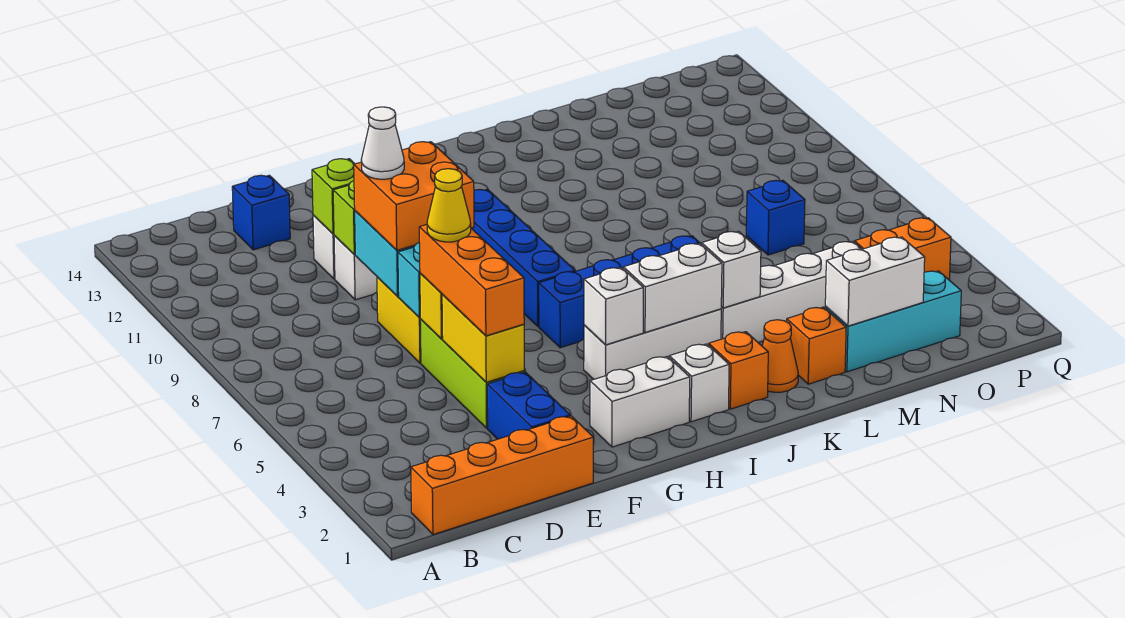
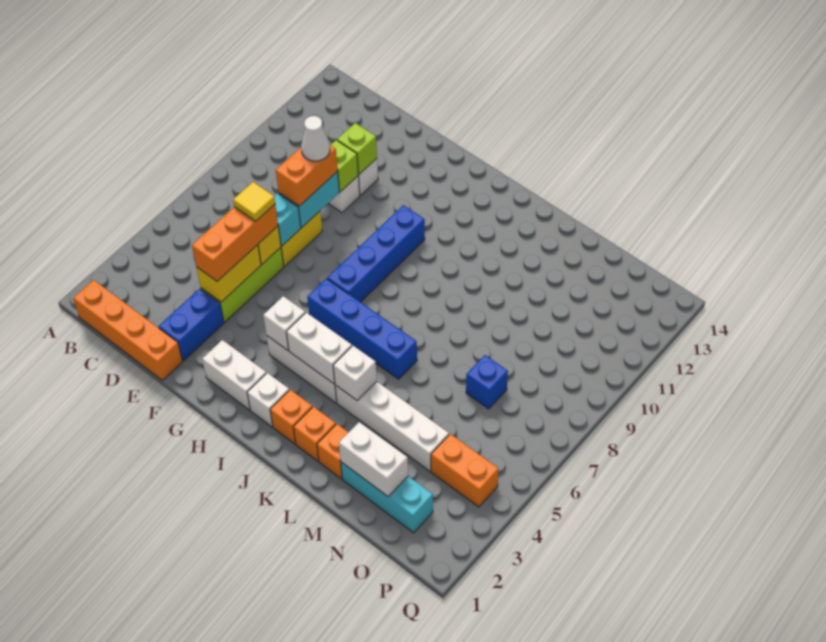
blue brick D13 level 1 -> none
yellow cone E6 level 4 -> yellow tile E6 level 4
orange brick E8:F9 level 3 -> orange brick E8:E9 level 3
orange cone K2 level 1 -> orange brick K2 level 1

